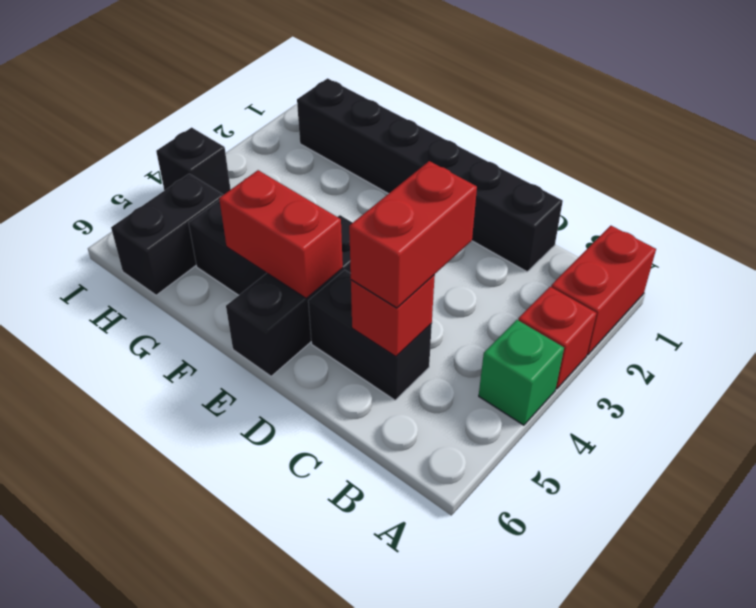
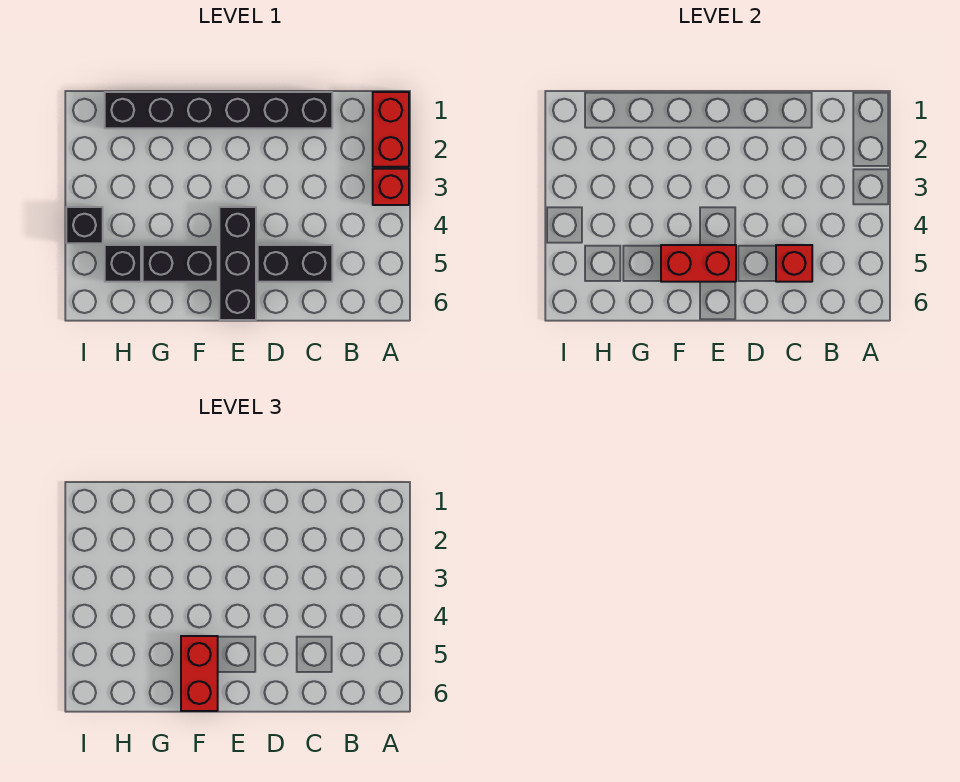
green brick A4 level 1 -> none
red brick C4:C5 level 3 -> red brick F5:F6 level 3
black brick H5:H6 level 1 -> black brick H5 level 1

